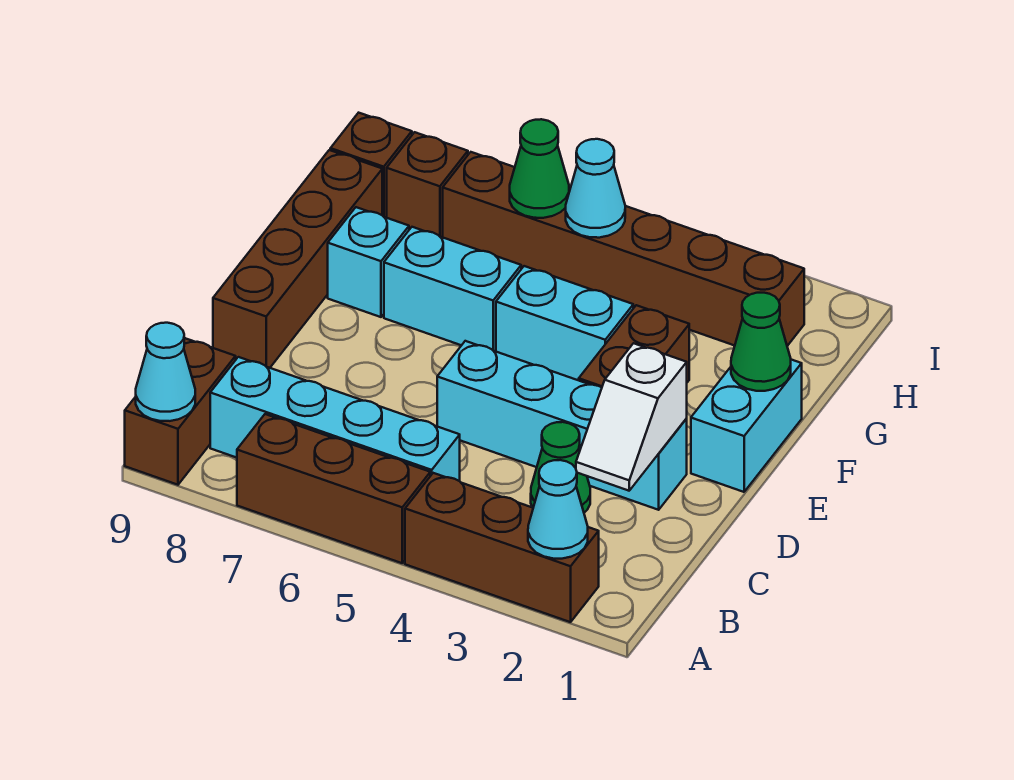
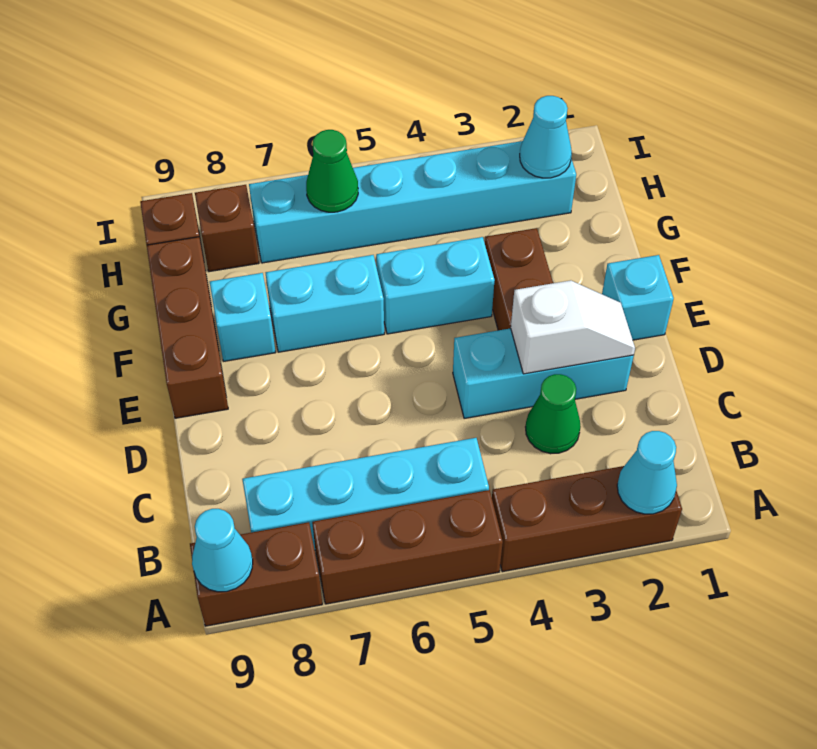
brown brick A9:B9 level 1 -> brown brick A8:A9 level 1
white slope C2:D2 level 2 top D -> white slope D2:D3 level 2 top 3
cyan brick D2:D5 level 1 -> cyan brick D2:D4 level 1
brown brick D9:G9 level 1 -> brown brick E9:G9 level 1
cyan brick E1:F1 level 1 -> cyan brick E1 level 1
green cone F1 level 2 -> none
brown brick H2:H7 level 1 -> cyan brick H2:H7 level 1
cyan cone H5 level 2 -> cyan cone H2 level 2

